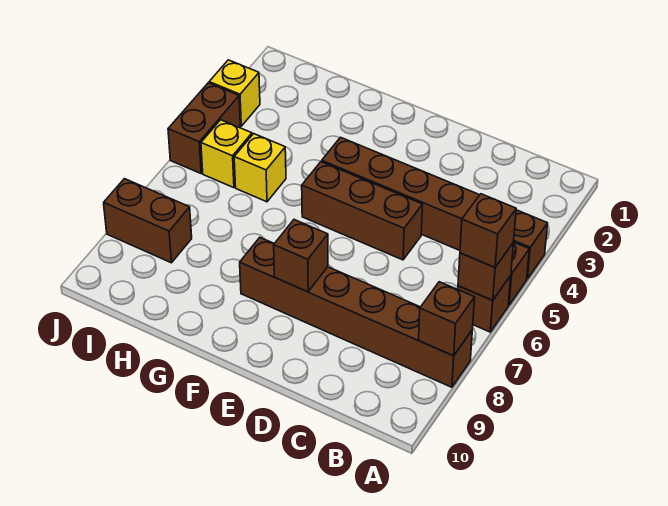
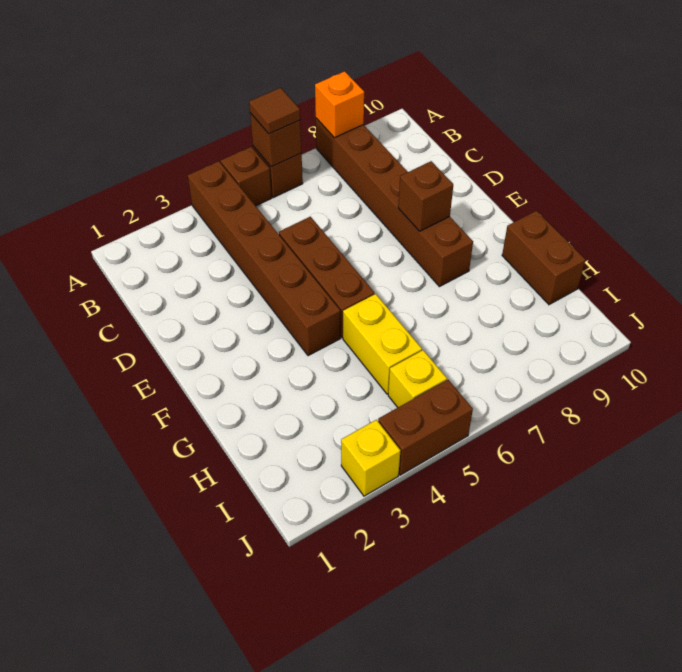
brown brick A6 level 3 -> brown tile A6 level 3
brown brick A8 level 2 -> orange brick A8 level 2
yellow brick H5 level 1 -> yellow brick G5:H5 level 1
brown brick I8:J8 level 1 -> brown brick G10:H10 level 1

